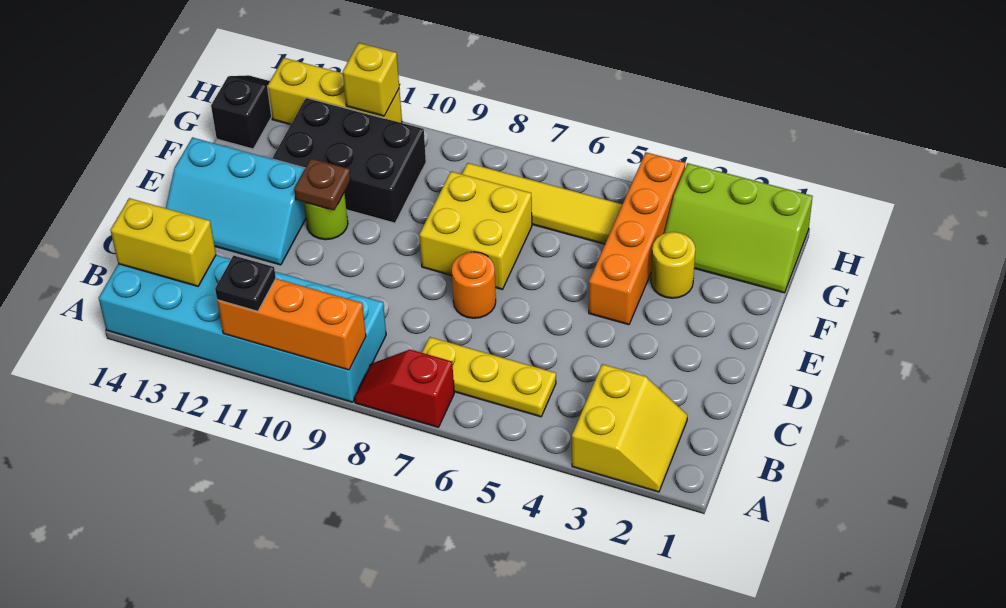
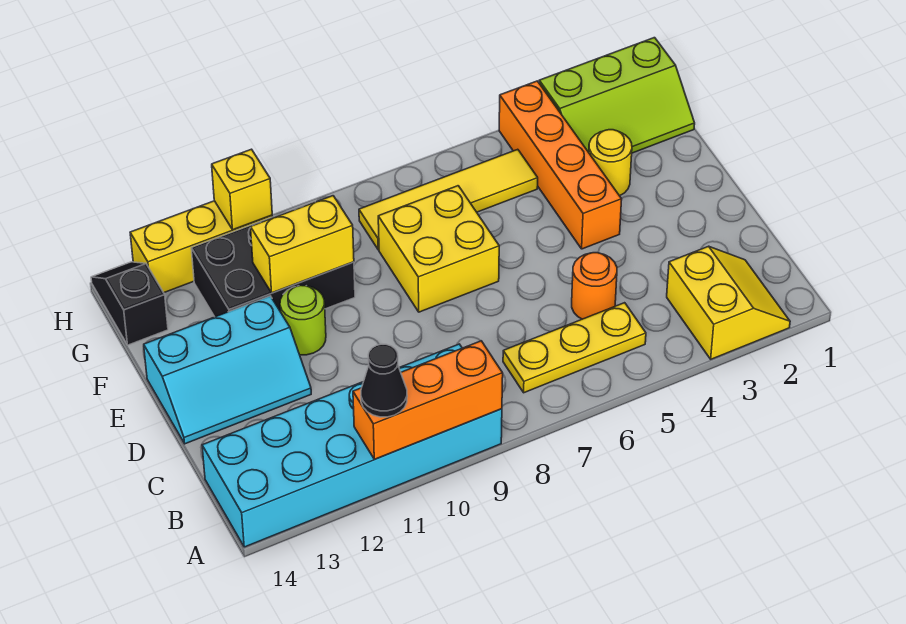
red slope A7:A8 level 1 top 7 -> none
black plate A11 level 3 -> black cone A11 level 3
yellow brick B13:B14 level 2 -> yellow brick F10:F11 level 2
orange round brick D7 level 1 -> orange round brick C5 level 1
brown plate E11 level 2 -> none

